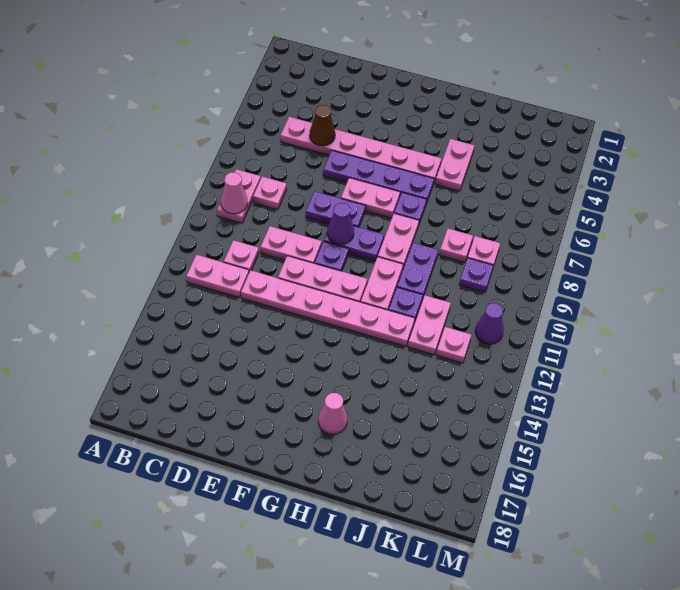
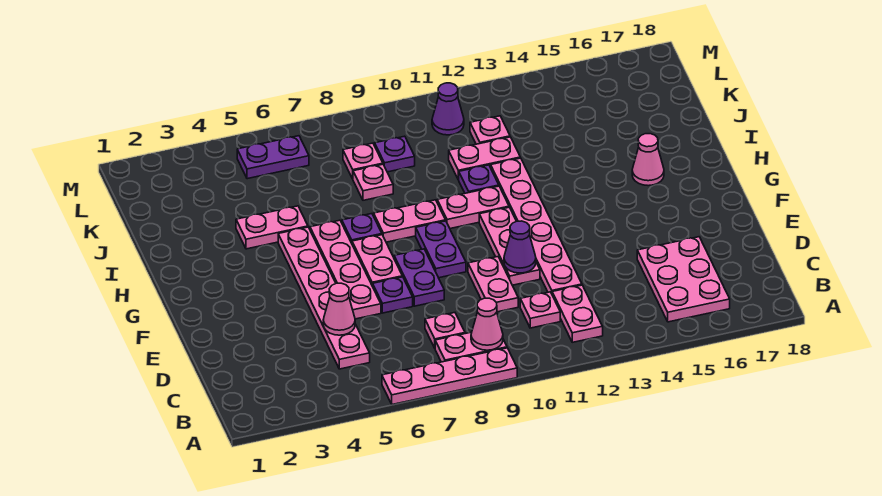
none -> pink plate A6:A9 level 1
none -> pink plate B15:D16 level 1
brown cone D5 level 2 -> pink cone D5 level 2
purple plate E6:H6 level 1 -> pink plate E6:H6 level 1
purple cone F9 level 2 -> purple cone E11 level 2
purple plate F10 level 1 -> purple plate E7 level 1
purple plate I9:I10 level 1 -> purple plate L5:L6 level 1

